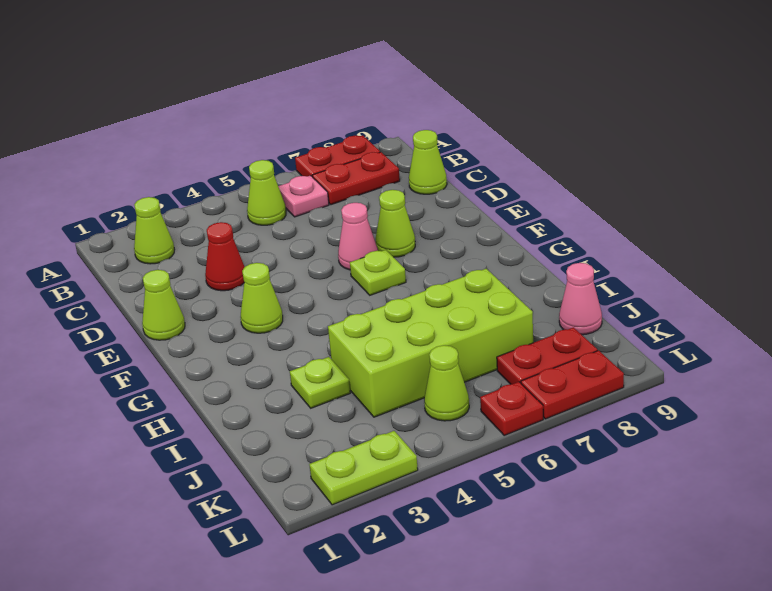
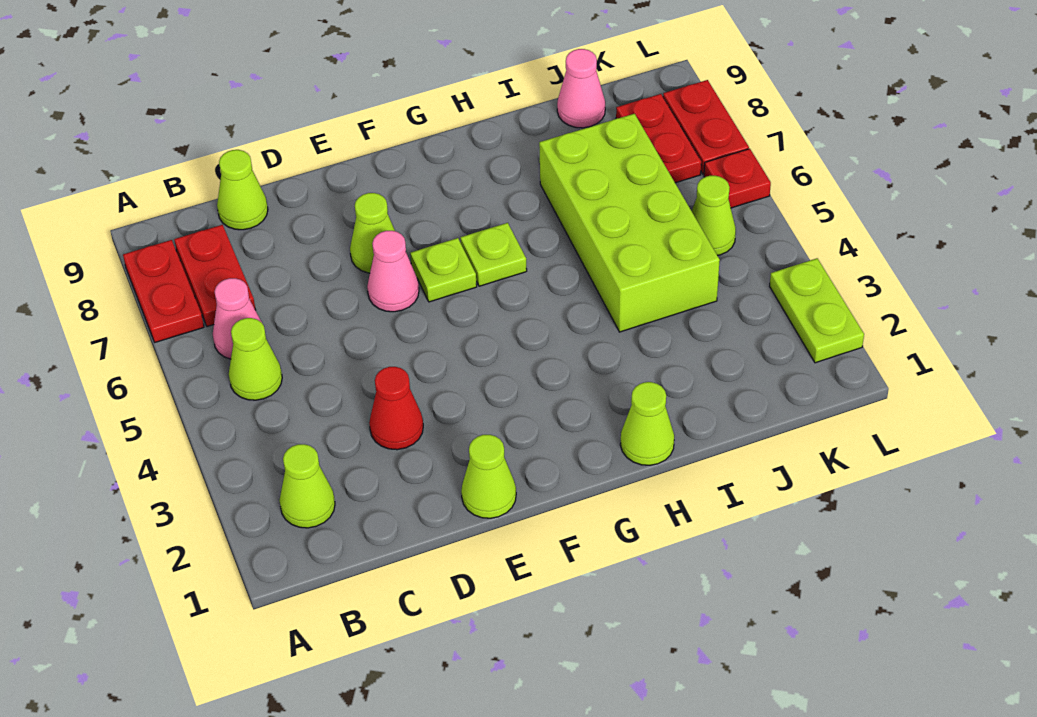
pink plate B6 level 1 -> pink cone B6 level 1
lime cone F3 level 1 -> lime cone H1 level 1
lime plate I3 level 1 -> lime plate G6 level 1

